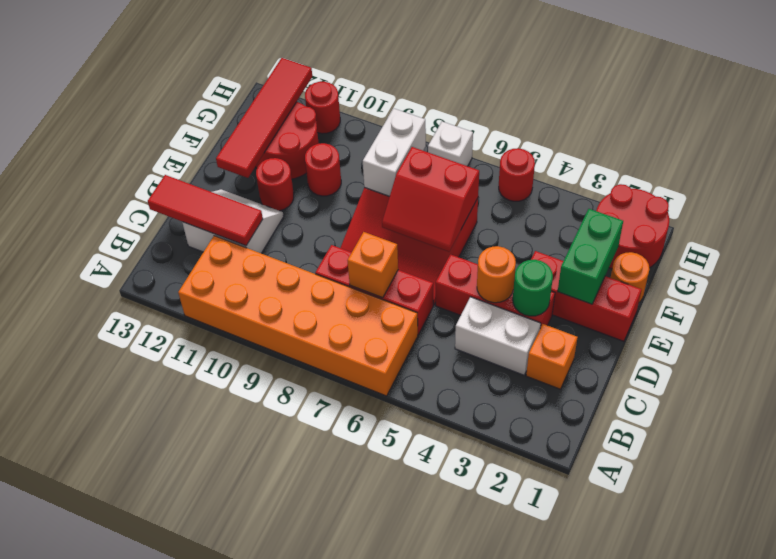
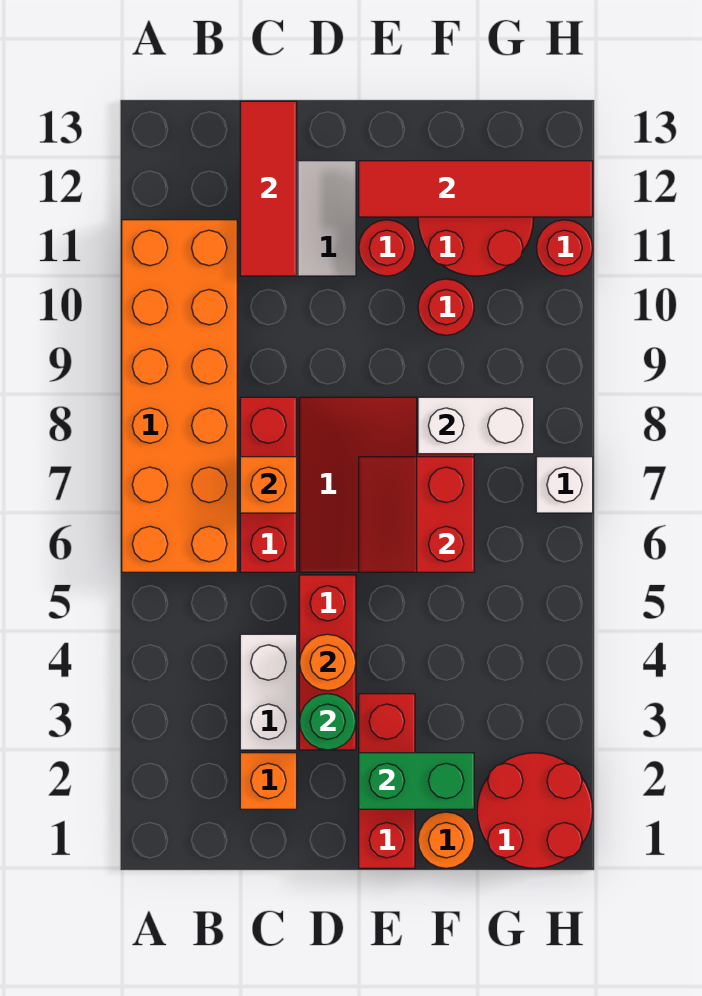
red round brick H5 level 1 -> none

